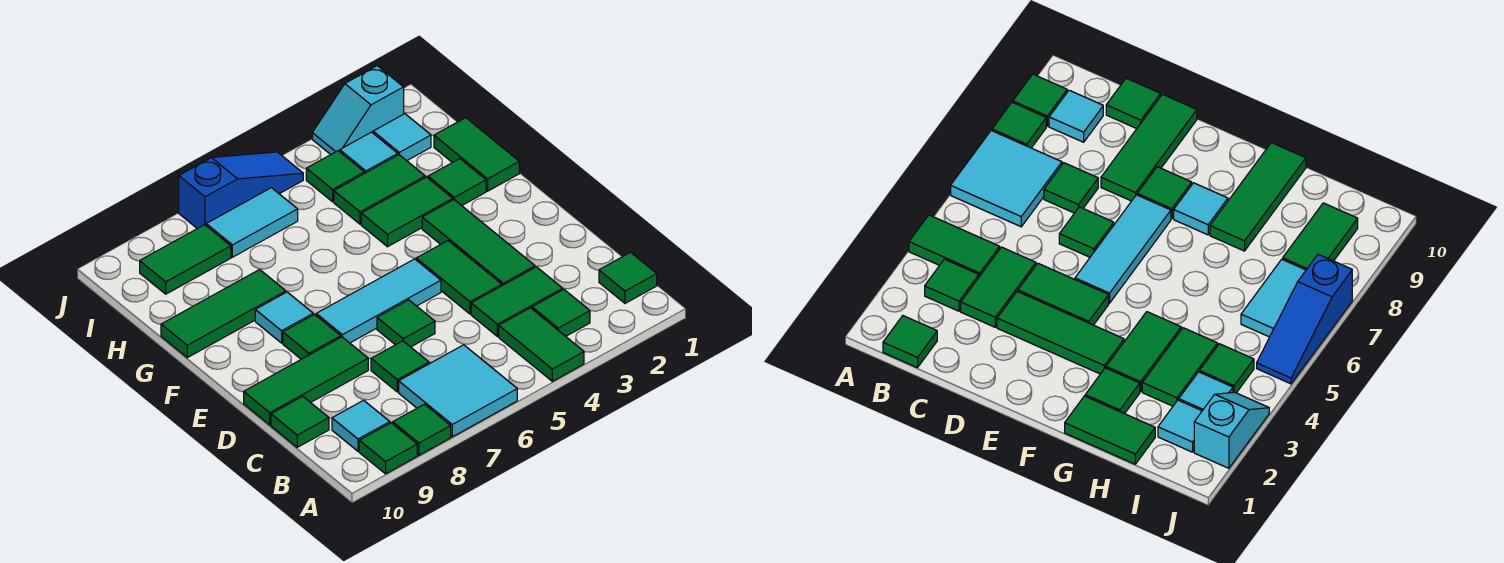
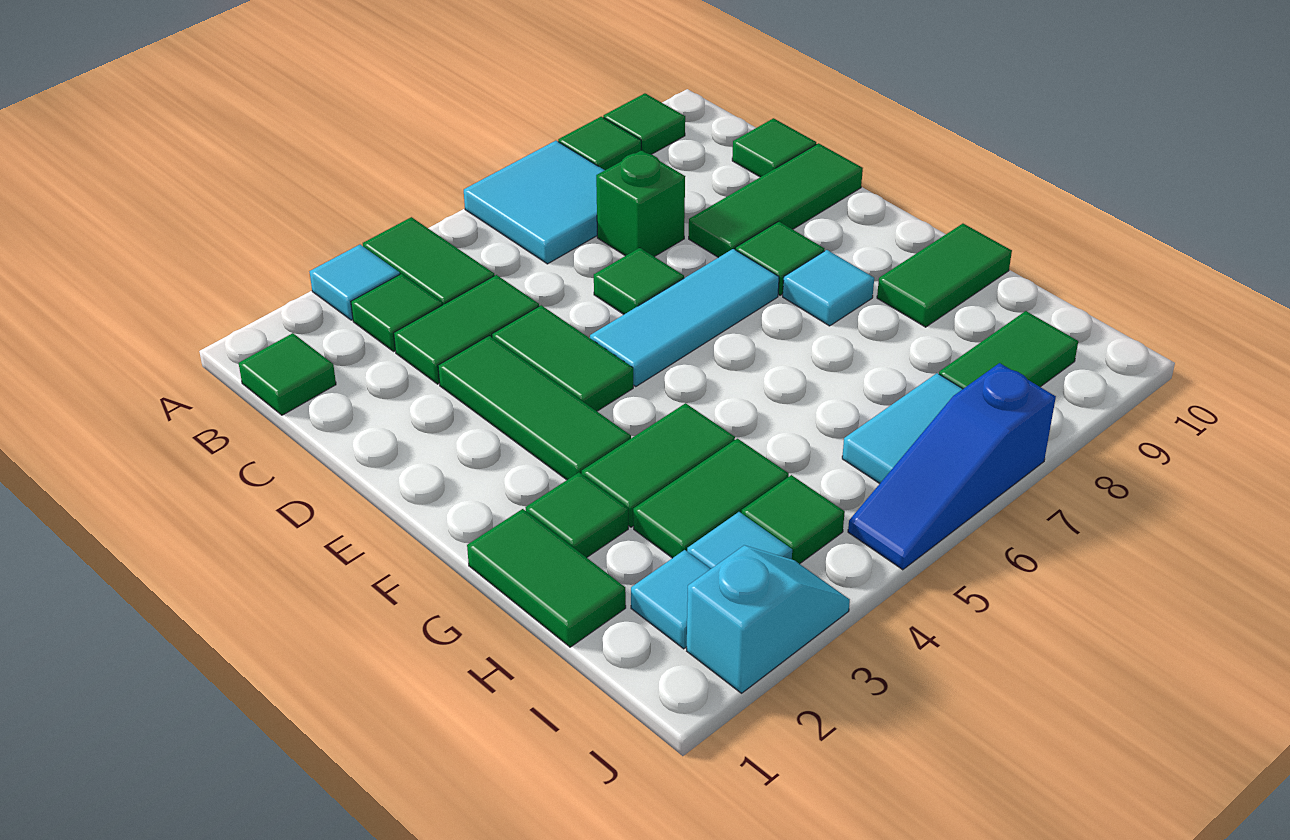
cyan tile B9 level 1 -> cyan tile A3 level 1
green tile C7 level 1 -> green brick C7 level 1
green tile G8:G10 level 1 -> green tile G9:G10 level 1

